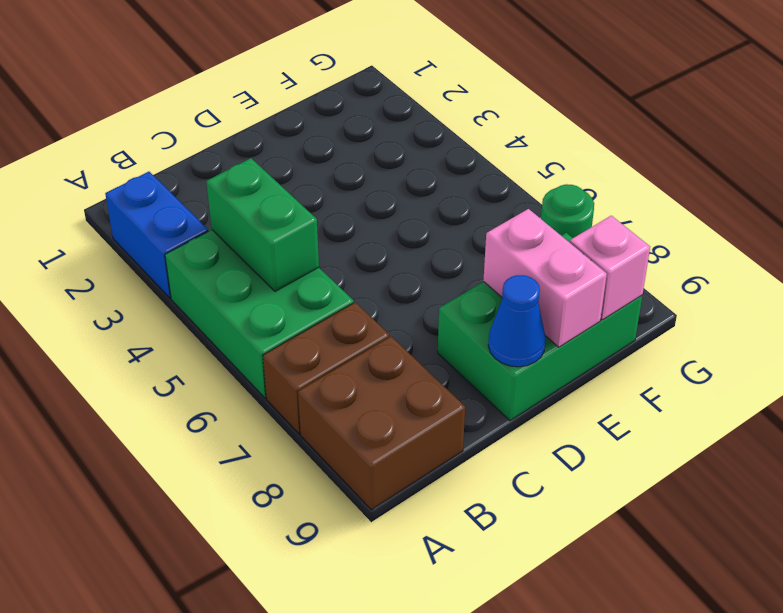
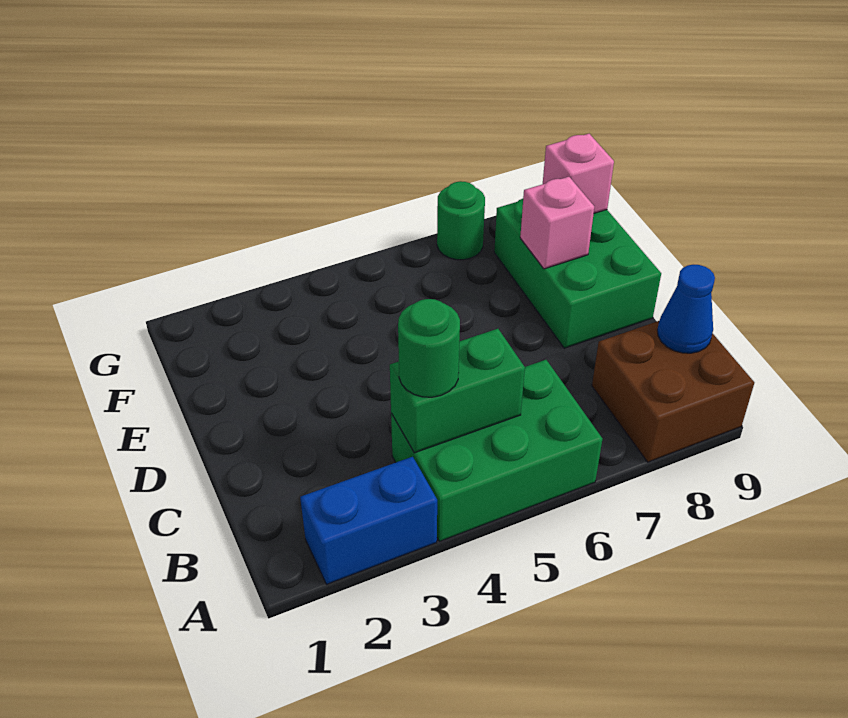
brown brick A7:B7 level 1 -> none
none -> green round brick B4 level 3
blue cone D9 level 2 -> blue cone B9 level 2
pink brick E8:E9 level 2 -> pink brick E8 level 2

